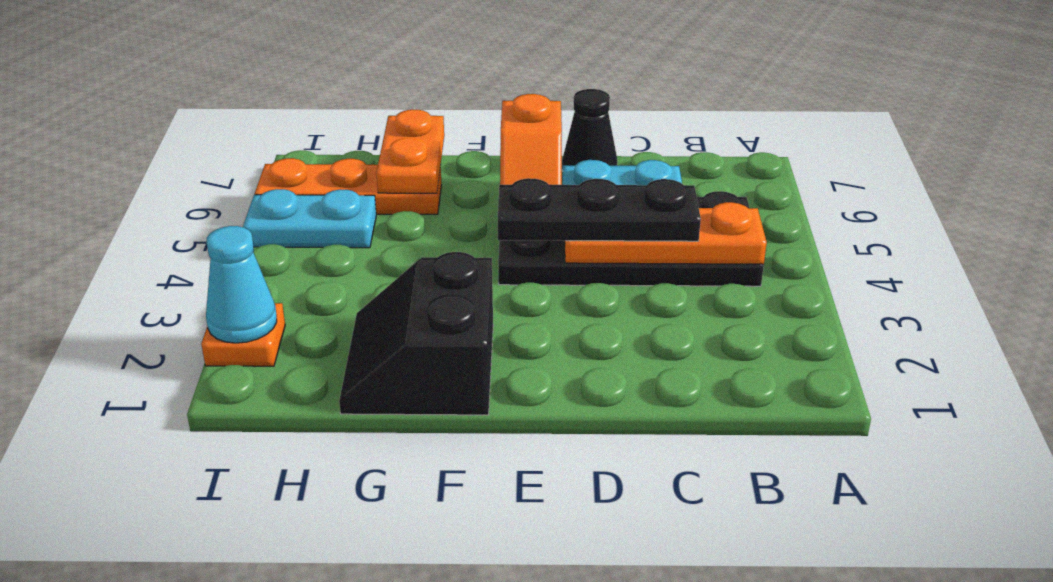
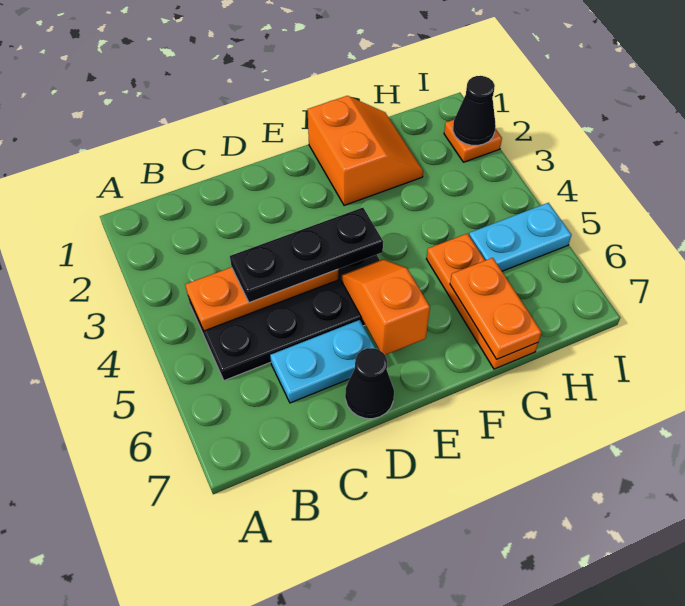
black slope F1:G2 level 1 top F -> orange slope F1:G2 level 1 top F
orange plate G6:I6 level 1 -> orange plate G5:G7 level 1
cyan cone I2 level 2 -> black cone I2 level 2

